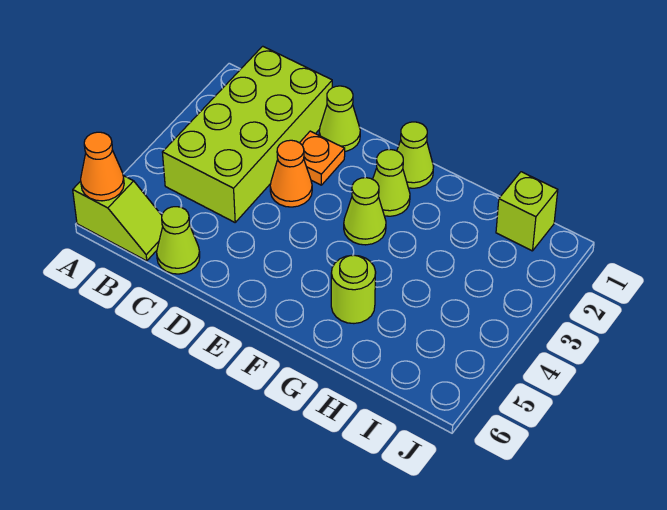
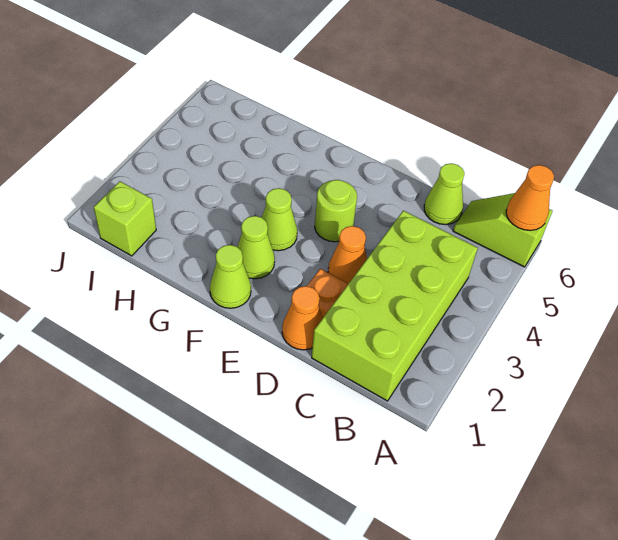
lime cone D1 level 1 -> orange cone D1 level 1
lime round brick G5 level 1 -> lime round brick E4 level 1

